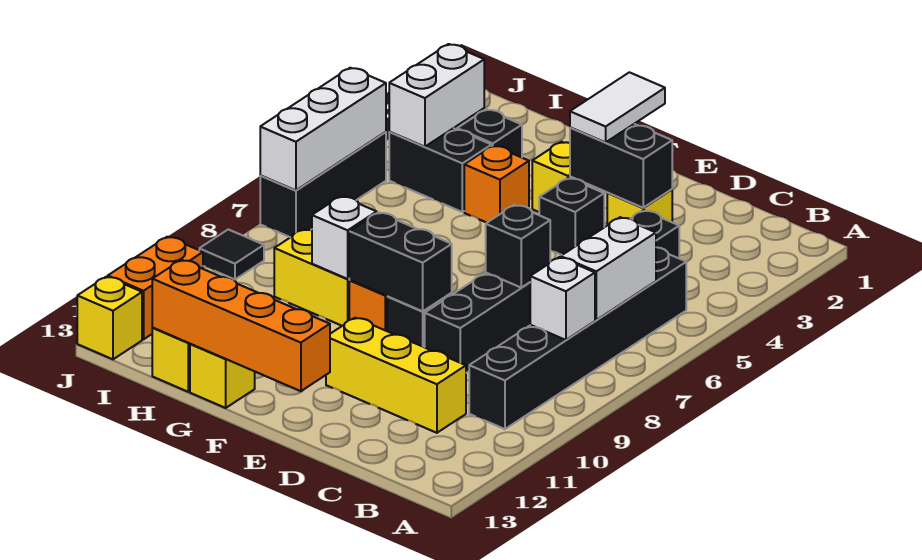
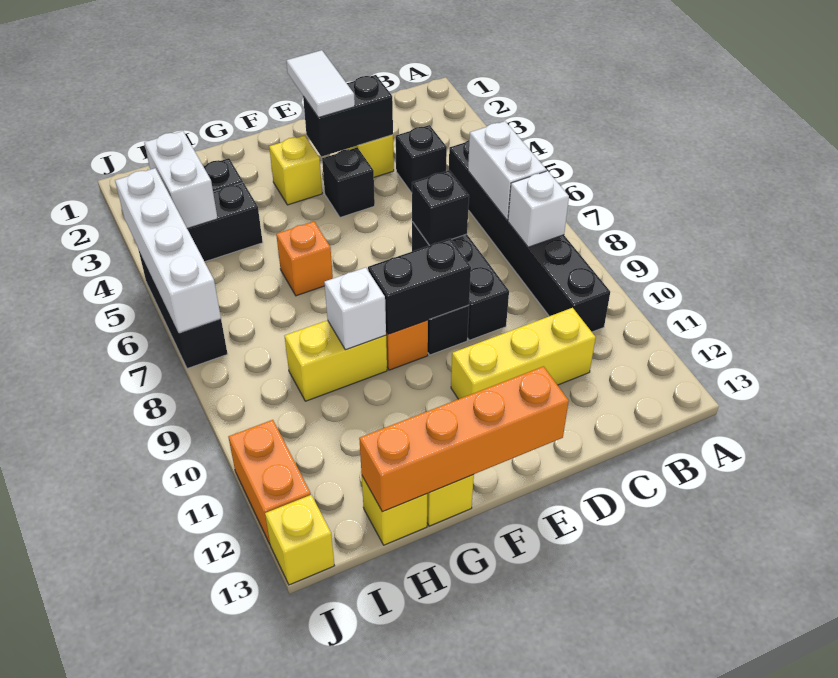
orange brick G4 level 1 -> orange brick G6 level 1
white brick J5:J7 level 2 -> white brick J4:J7 level 2
black tile J9 level 1 -> none

